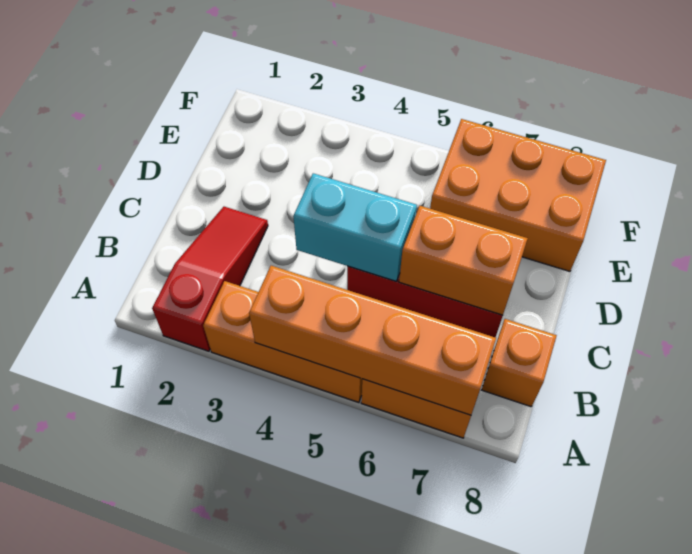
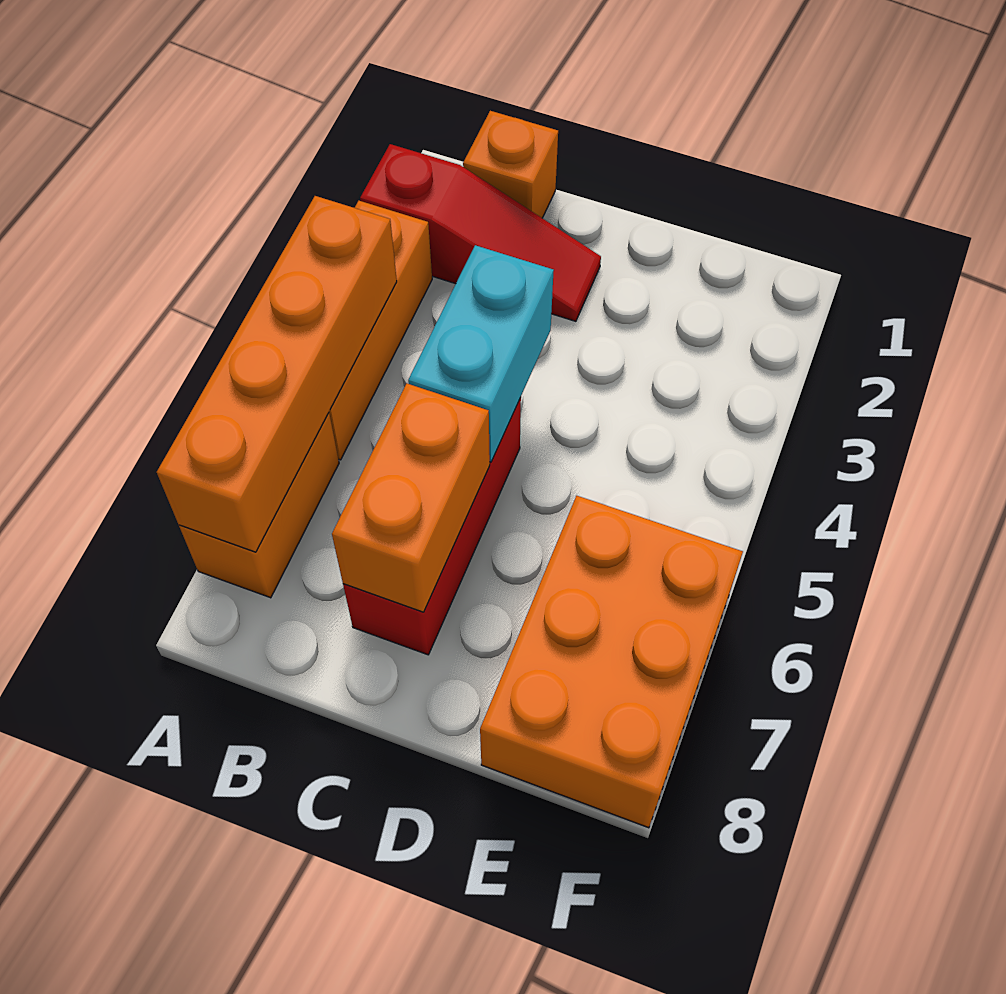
orange brick B8 level 1 -> orange brick B1 level 1

